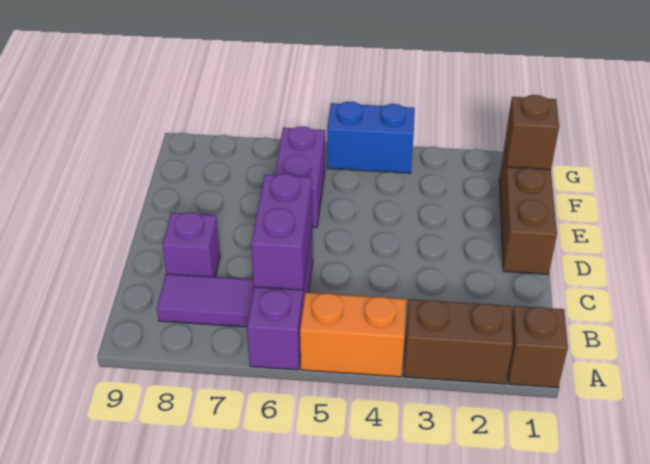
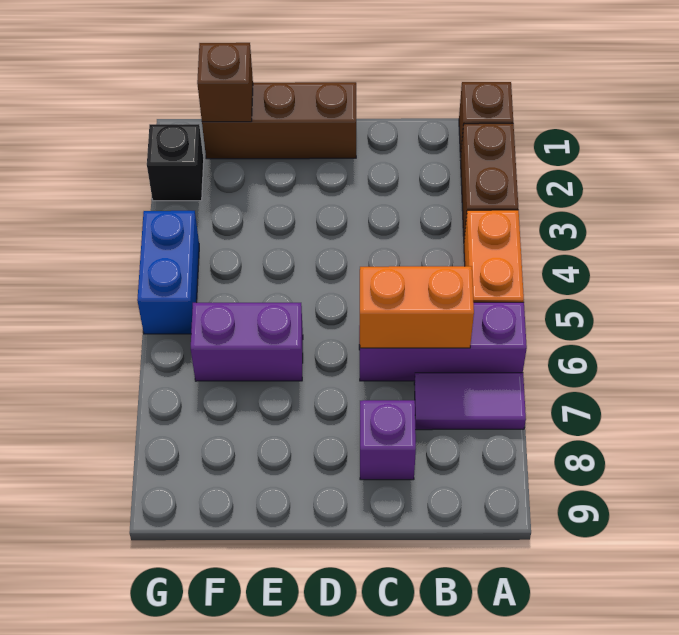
purple brick B6:C6 level 2 -> orange brick B6:C6 level 2
purple tile B7:B8 level 1 -> purple tile A7:B7 level 1
none -> black brick G2 level 1

